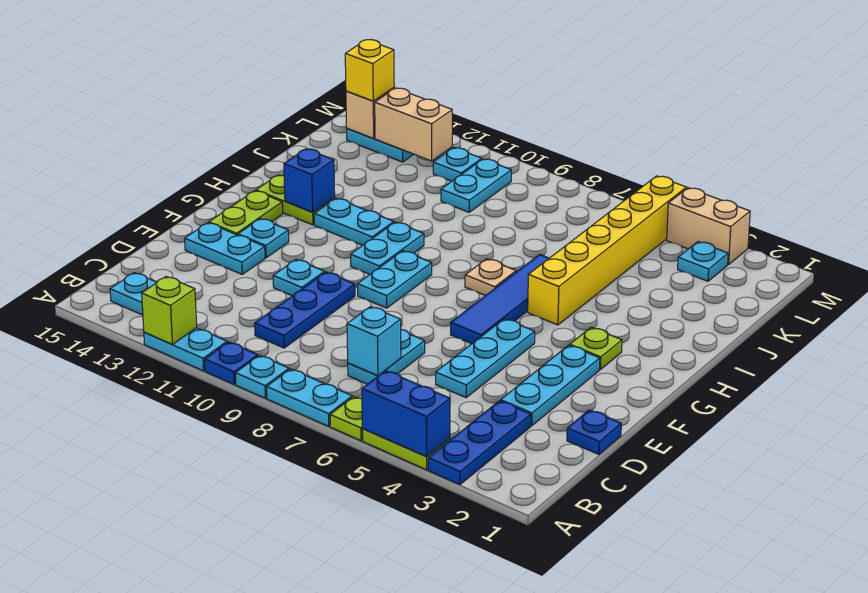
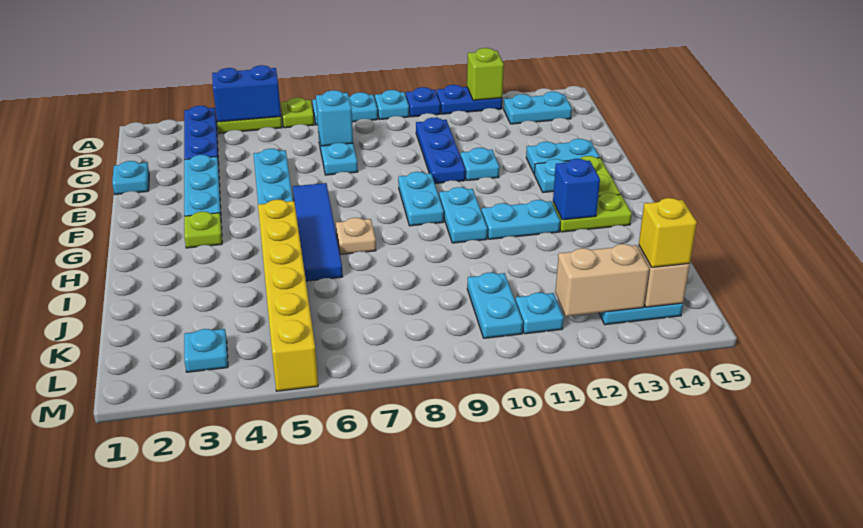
cyan plate A11:A12 level 1 -> blue plate A11:A12 level 1
blue plate D1 level 1 -> cyan plate D1 level 1
tan brick M3:M4 level 1 -> none

